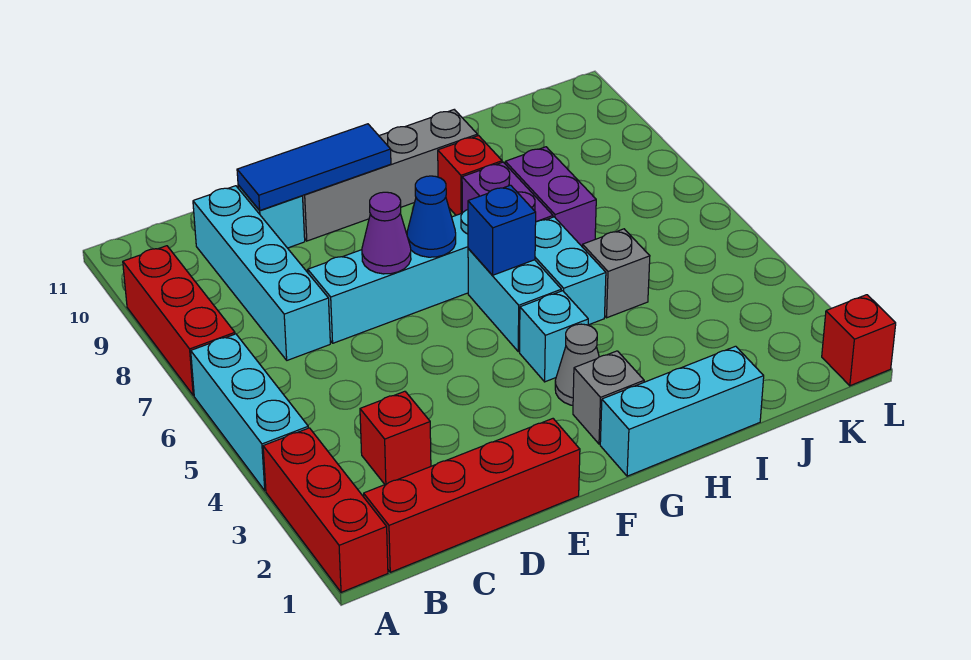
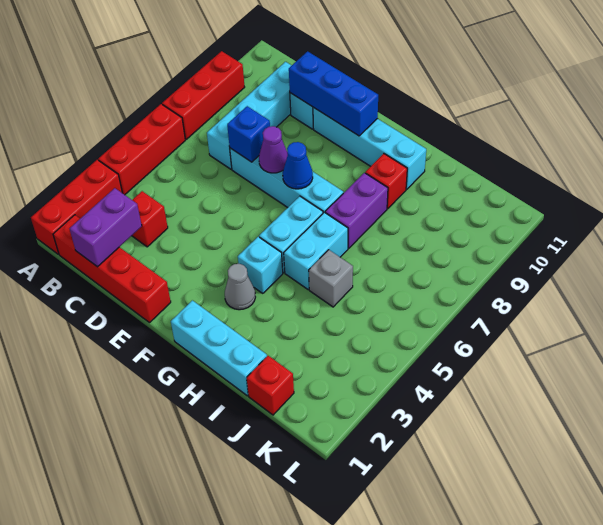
cyan brick A4:A6 level 1 -> red brick A4:A6 level 1
blue tile D10:F10 level 2 -> blue brick D10:F10 level 2
grey brick E10:H10 level 1 -> cyan brick E10:H10 level 1
grey brick G2 level 1 -> none
blue brick G6 level 2 -> blue brick D7 level 2
purple brick I7:I8 level 1 -> purple brick C1:C2 level 2
red brick L1 level 1 -> red brick J1 level 1

